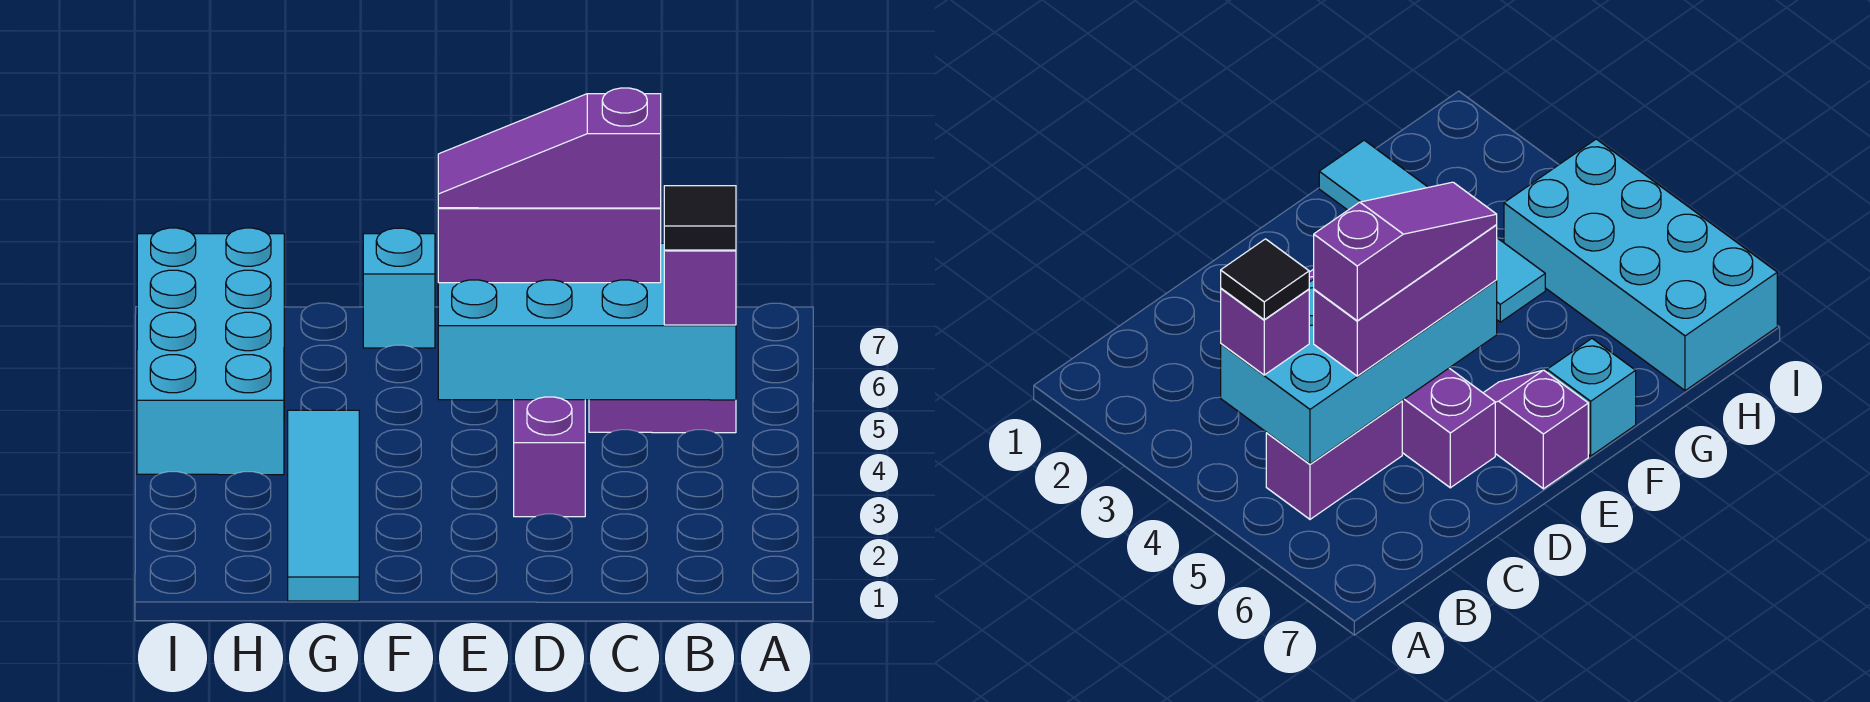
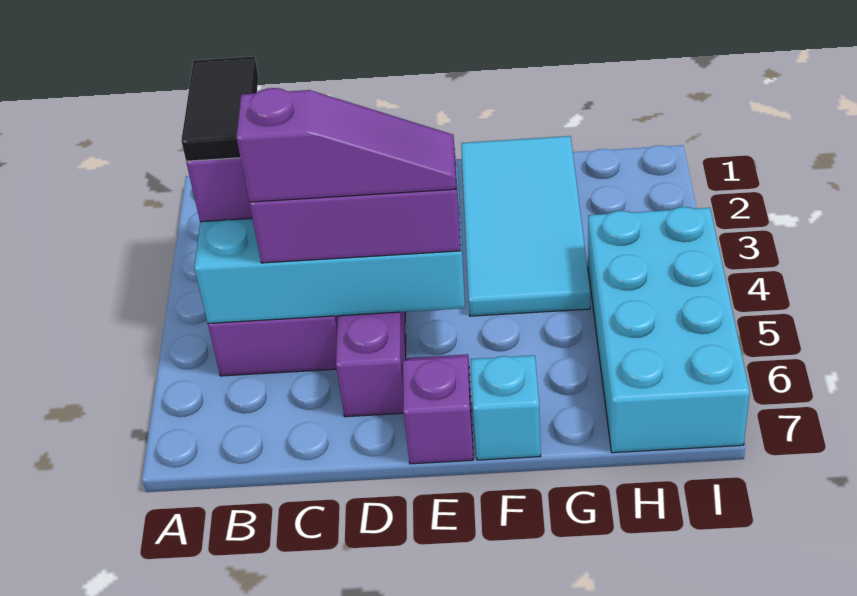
black tile B4 level 4 -> black tile B3:B4 level 4
cyan tile G1:G4 level 1 -> cyan tile F1:G4 level 1

